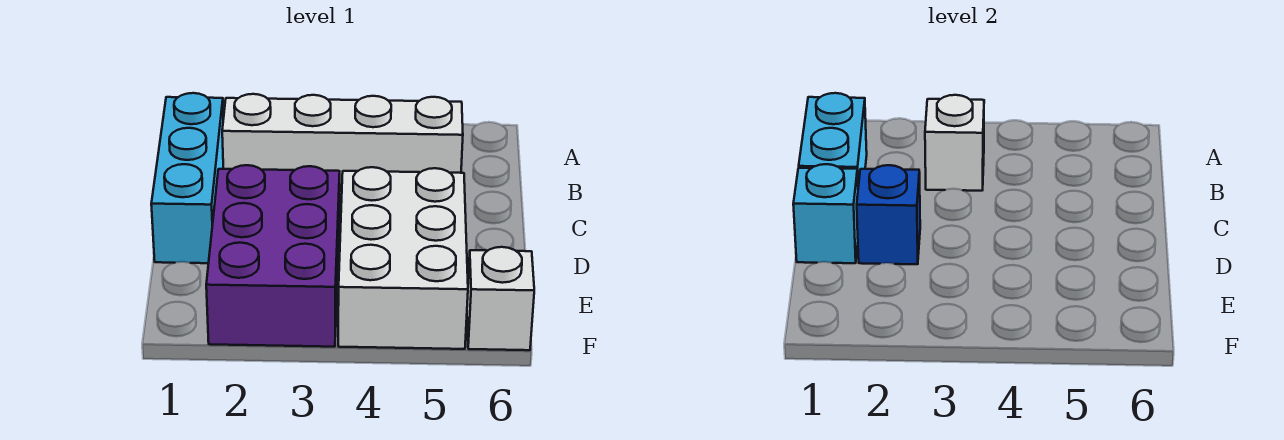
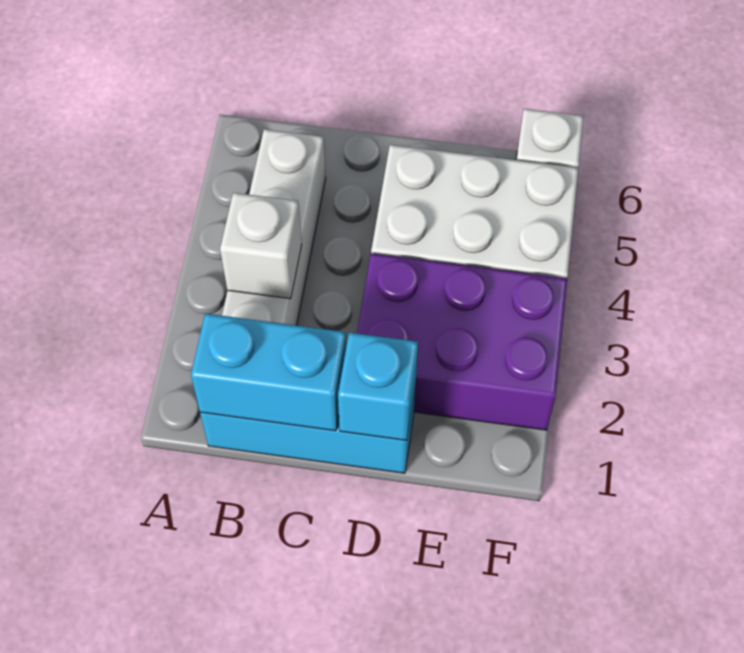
blue brick D2 level 2 -> none

